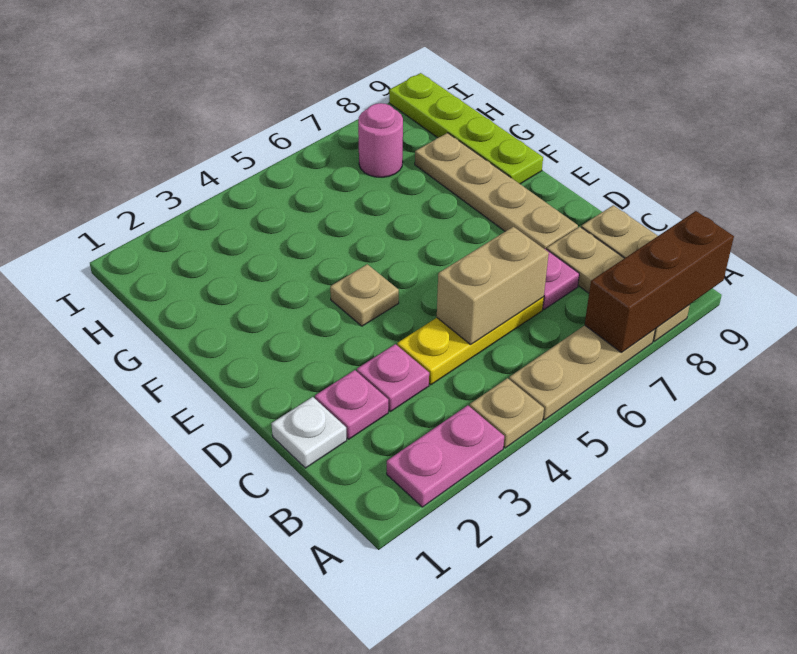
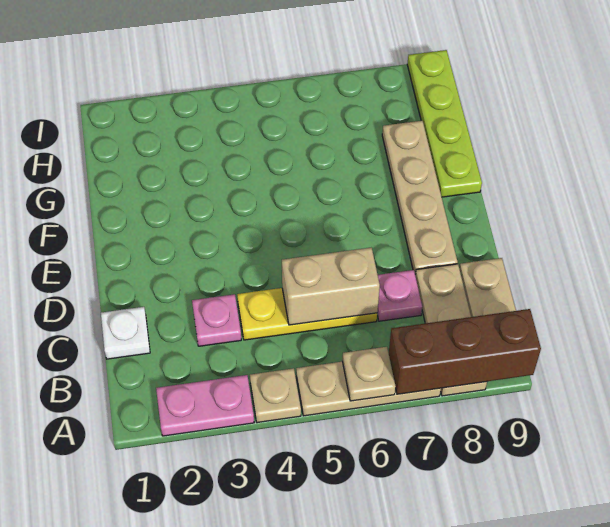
pink plate C2 level 1 -> none
tan plate E4 level 1 -> tan plate A6 level 2
pink round brick H7 level 1 -> none

